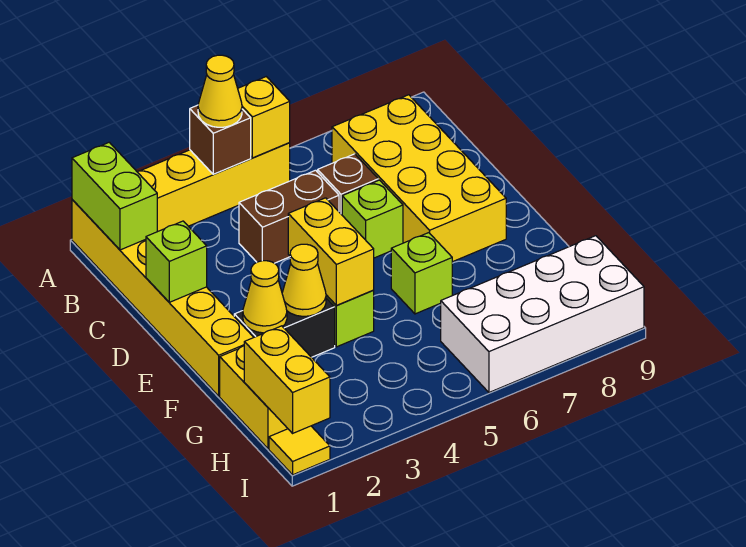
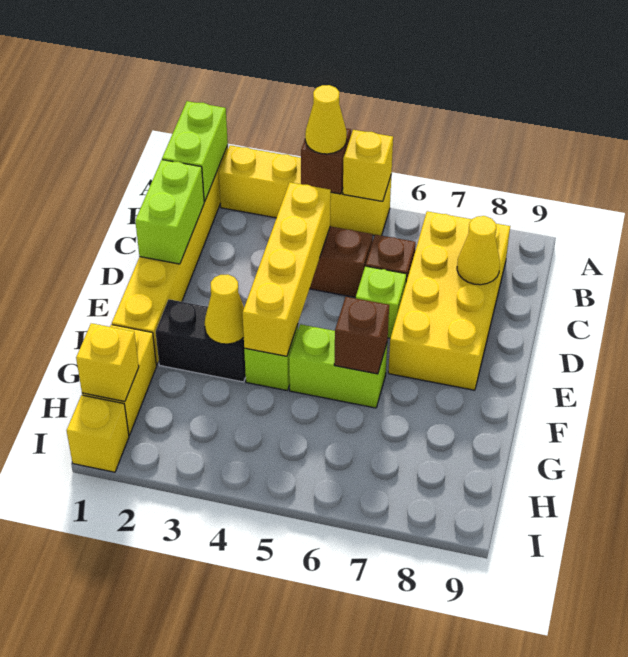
lime brick D1 level 2 -> lime brick C1:D1 level 2
yellow brick E4:F4 level 2 -> yellow brick C4:F4 level 2
yellow cone F2 level 2 -> yellow cone C8 level 2
lime brick F6 level 1 -> lime brick F5:F6 level 1
none -> brown brick F6 level 2
yellow brick H1:I1 level 2 -> yellow brick H1 level 2
white brick H6:I9 level 1 -> none
yellow tile I1 level 1 -> yellow brick I1 level 1

